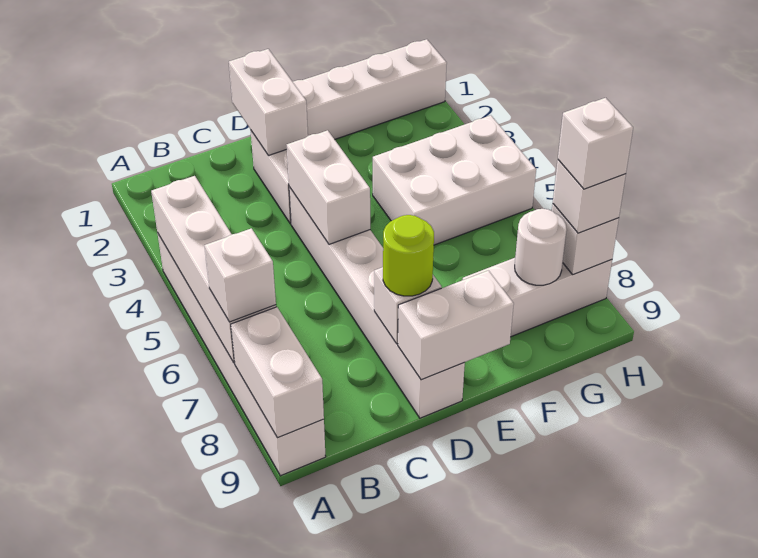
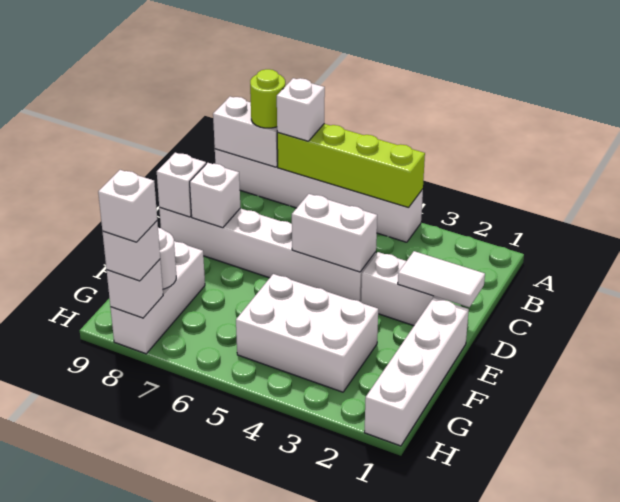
white brick A4:A7 level 2 -> lime brick A4:A7 level 2
white brick D1:D2 level 2 -> white tile D1:D2 level 2
lime round brick D8 level 3 -> lime round brick A8 level 3
white brick D9:E9 level 2 -> white brick D9 level 2
white brick F4:H5 level 1 -> white brick F3:G5 level 1

